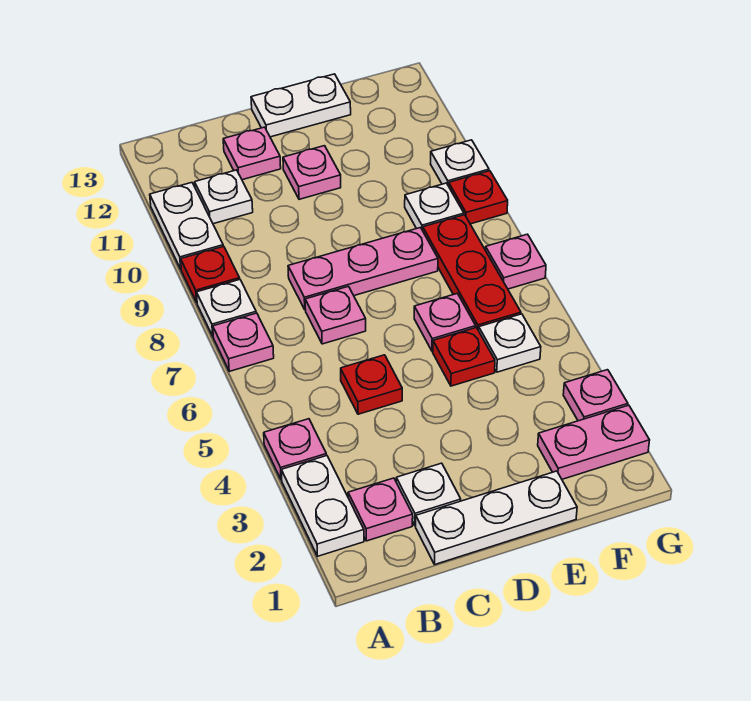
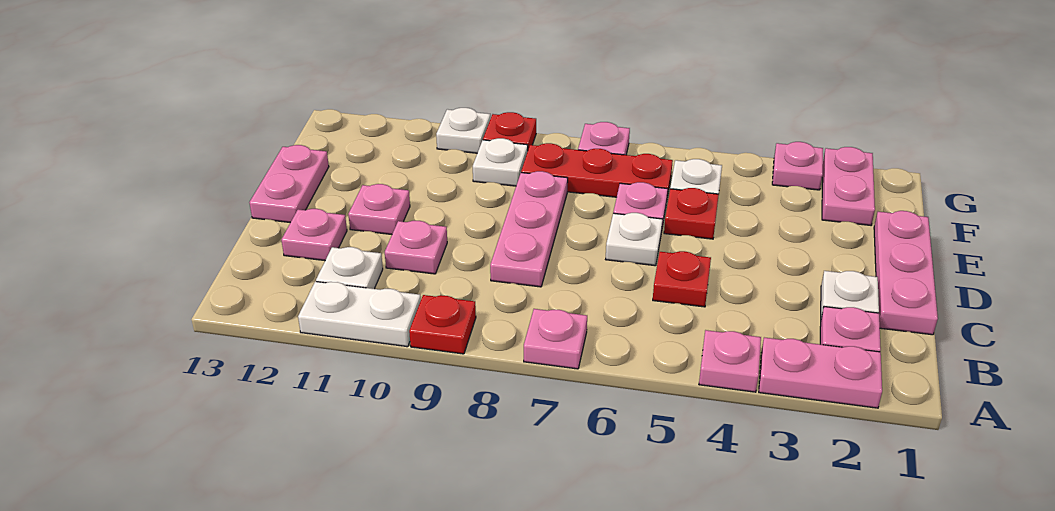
white plate A2:A3 level 1 -> pink plate A2:A3 level 1
white plate A8 level 1 -> white plate D6 level 1
white plate C1:E1 level 1 -> pink plate C1:E1 level 1
pink plate C7 level 1 -> pink plate C10 level 1
white plate D13:E13 level 1 -> pink plate D13:E13 level 1

